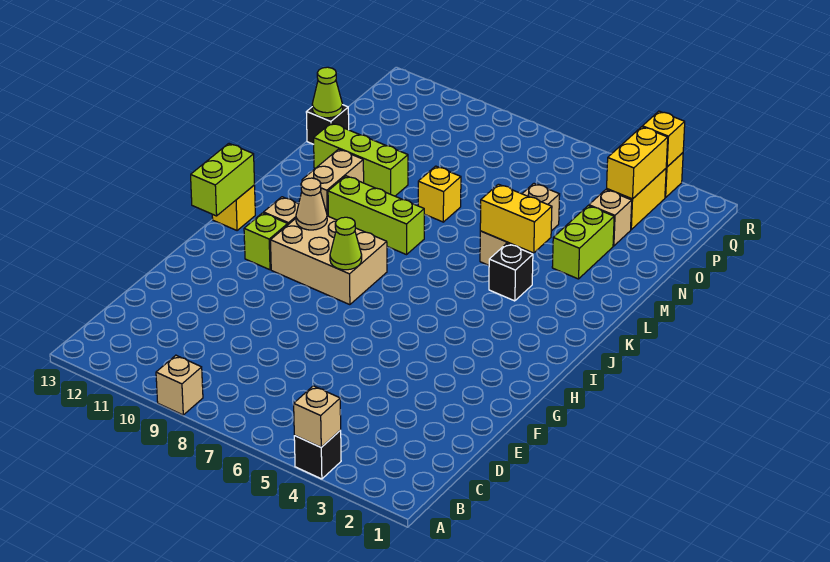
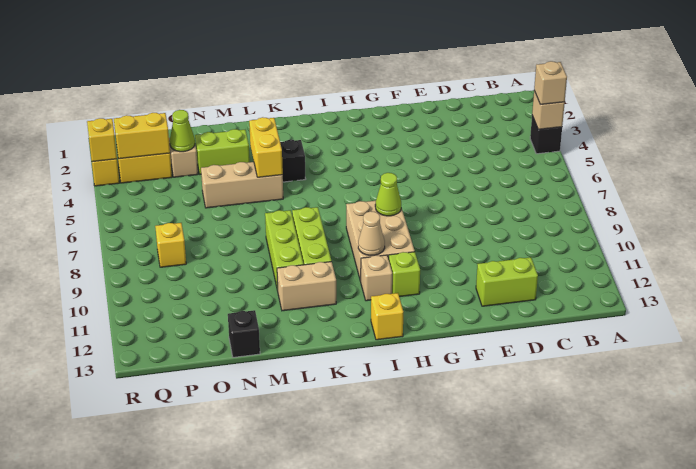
tan brick A9 level 1 -> tan brick A4 level 3
lime brick H13:I13 level 2 -> lime brick D12:E12 level 1
yellow brick M8 level 1 -> yellow brick P8 level 1
lime brick M10:M12 level 1 -> lime brick L8:L10 level 1
lime cone N13 level 2 -> lime cone O3 level 2

